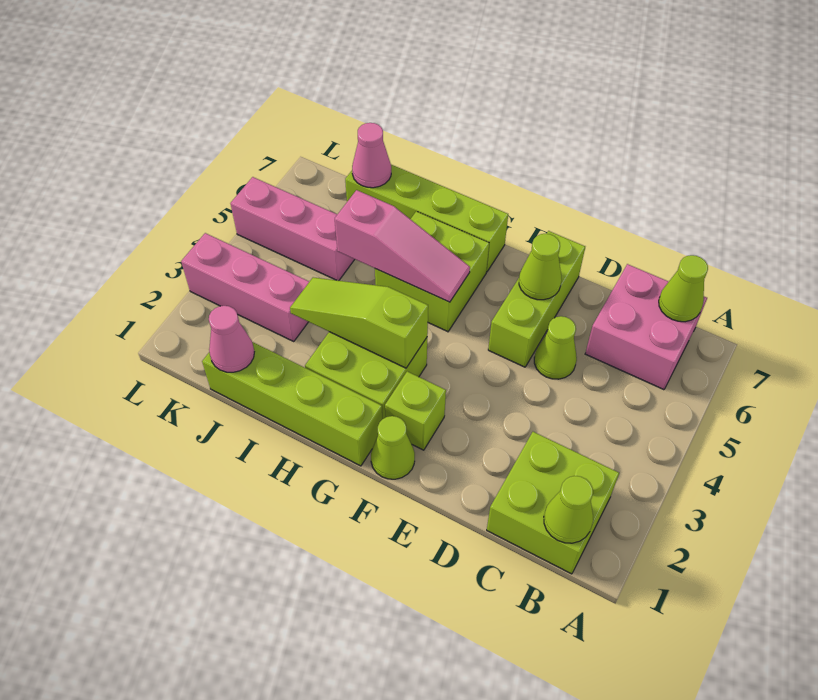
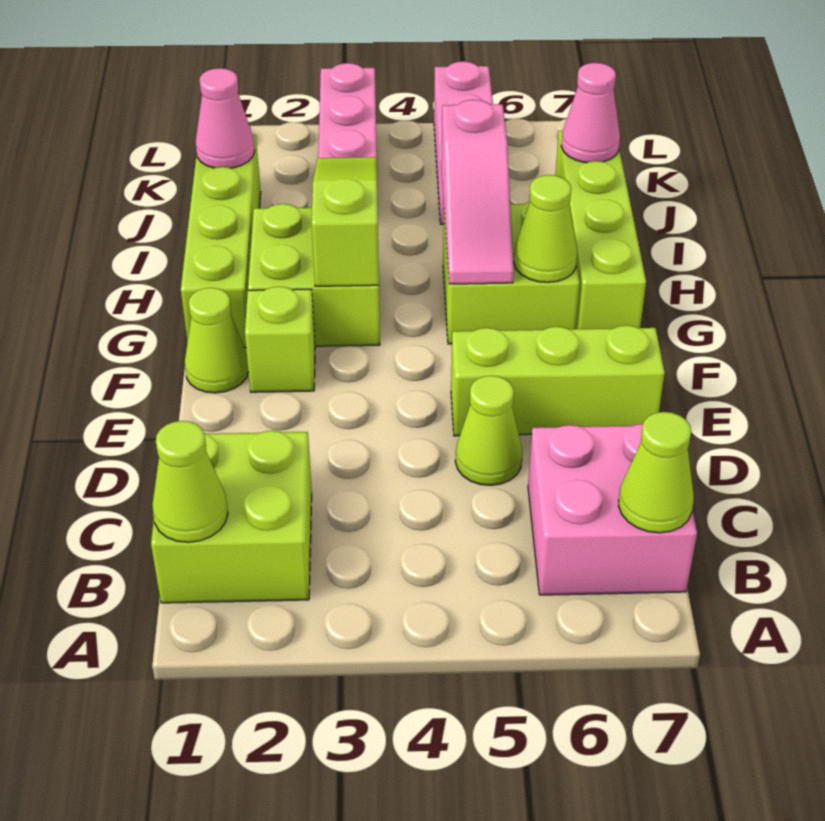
lime cone E6 level 2 -> lime cone G6 level 2

